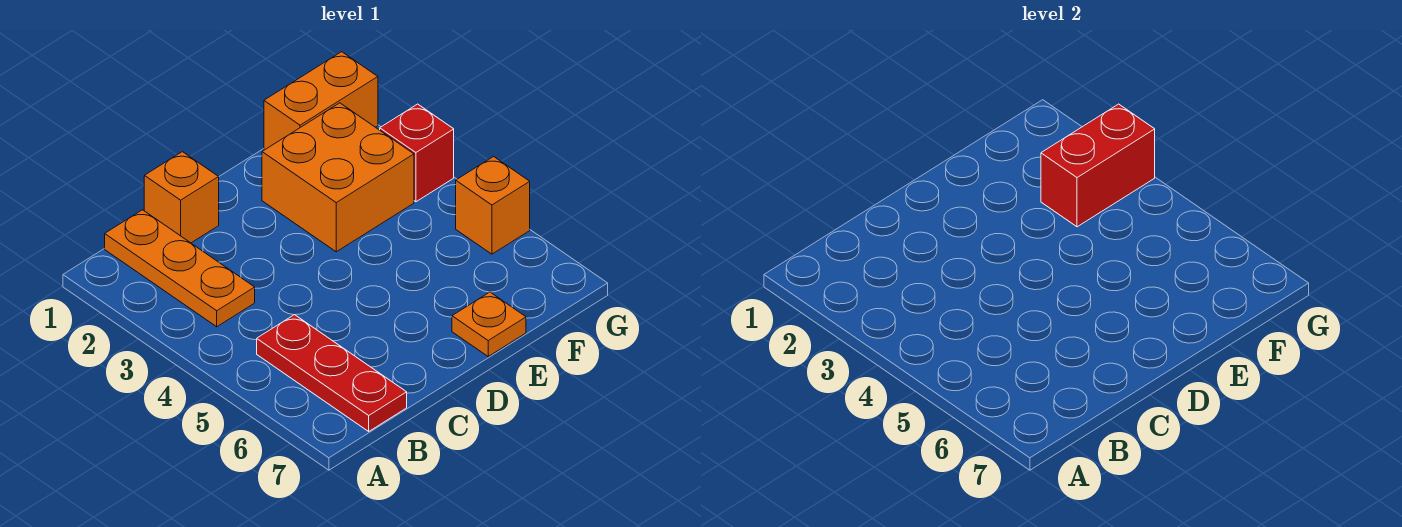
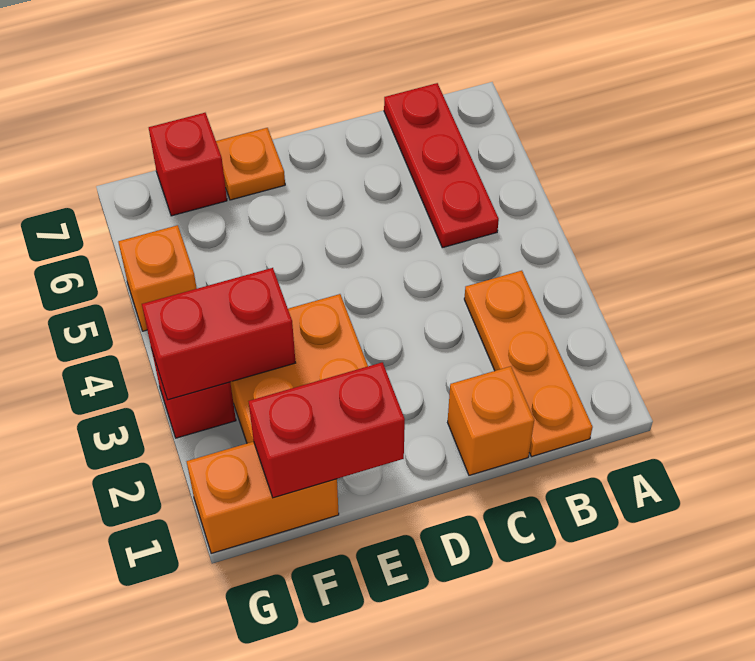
none -> red brick E1:F1 level 2
none -> red brick F7 level 1

